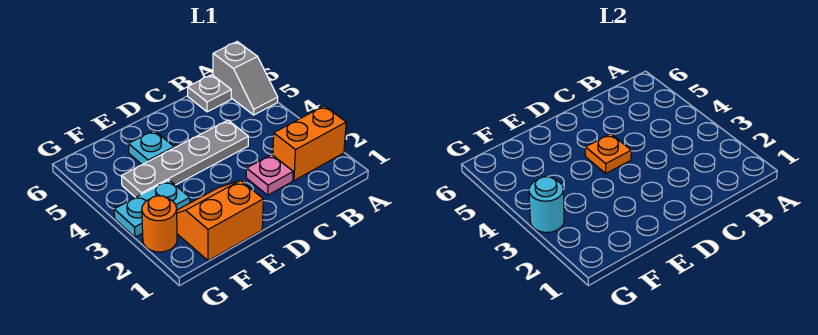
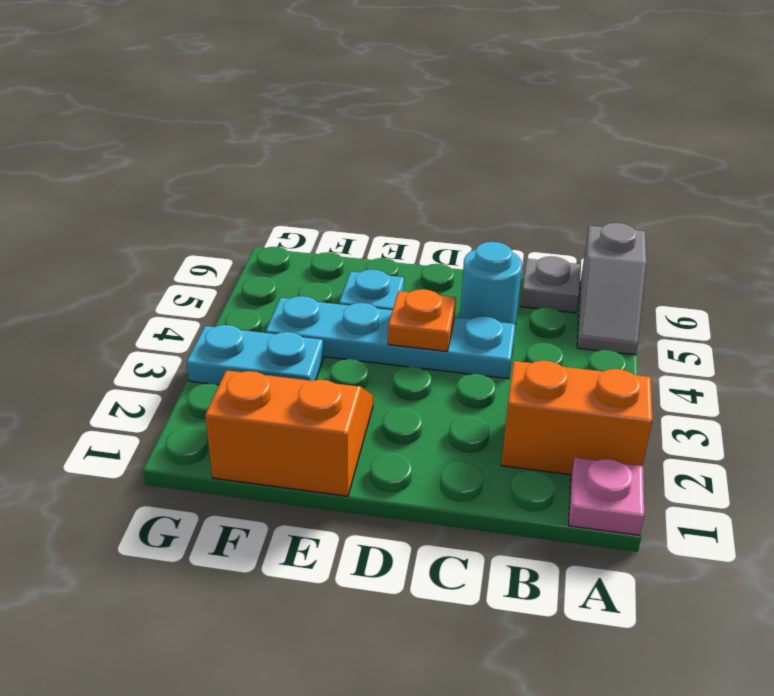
pink plate C2 level 1 -> pink plate A1 level 1
grey plate C4:F4 level 1 -> cyan plate C4:F4 level 1
orange round brick G2 level 1 -> none
cyan round brick G3 level 2 -> cyan round brick C5 level 1

